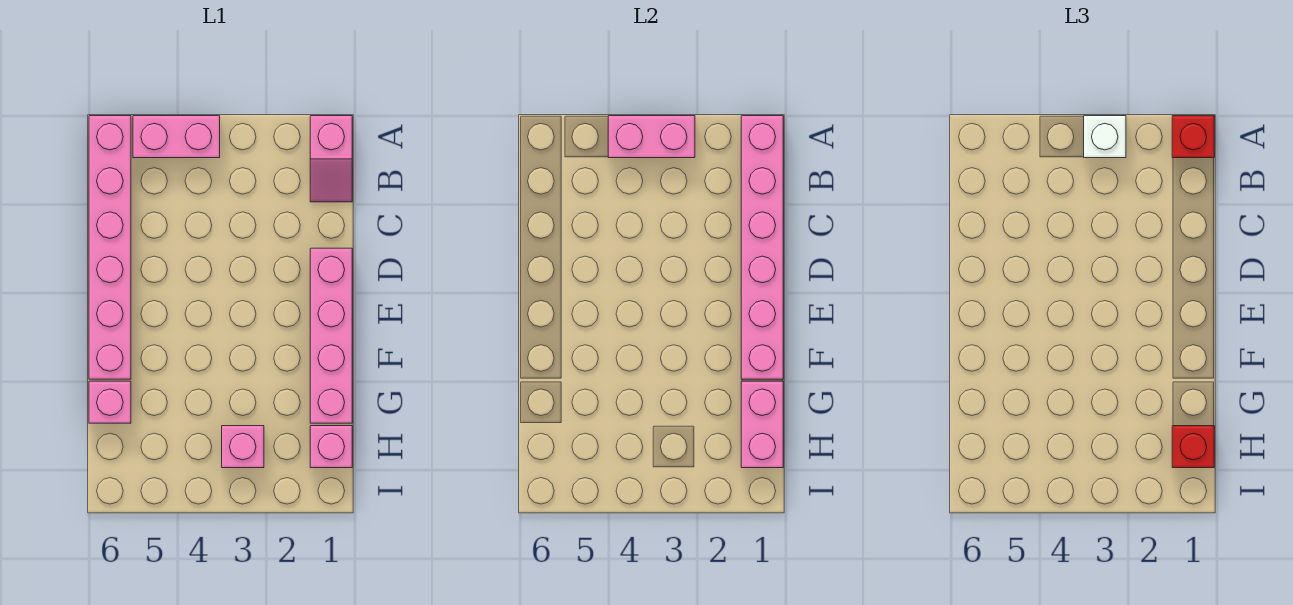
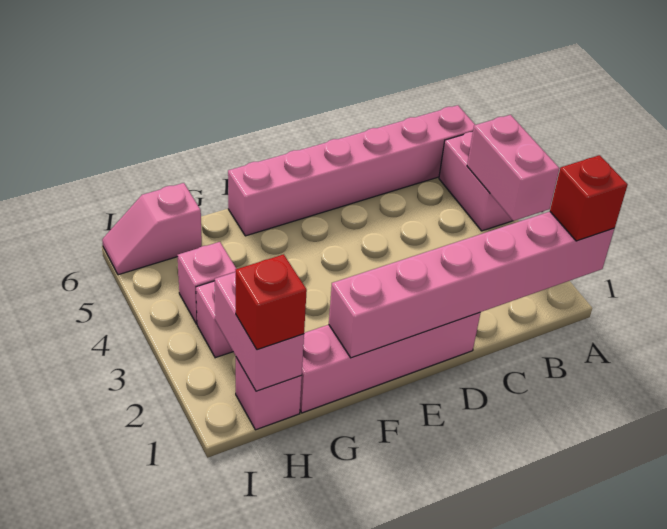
pink slope A1:B1 level 1 top A -> pink slope H6:I6 level 1 top H
white brick A3 level 3 -> none
pink brick G1:H1 level 2 -> pink brick H1:H2 level 2
pink brick G6 level 1 -> pink brick H4 level 1

